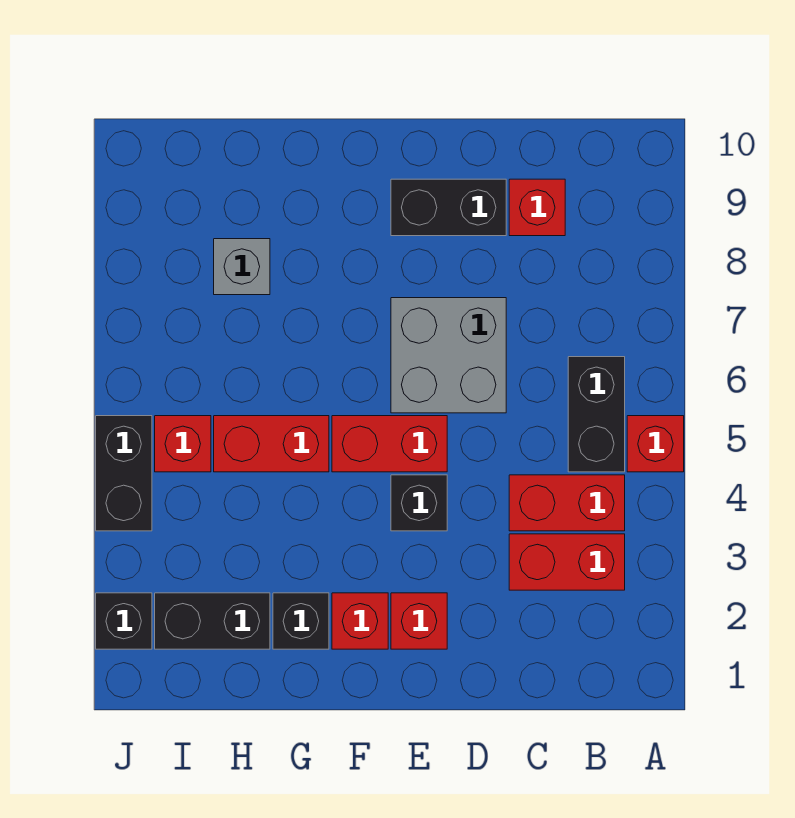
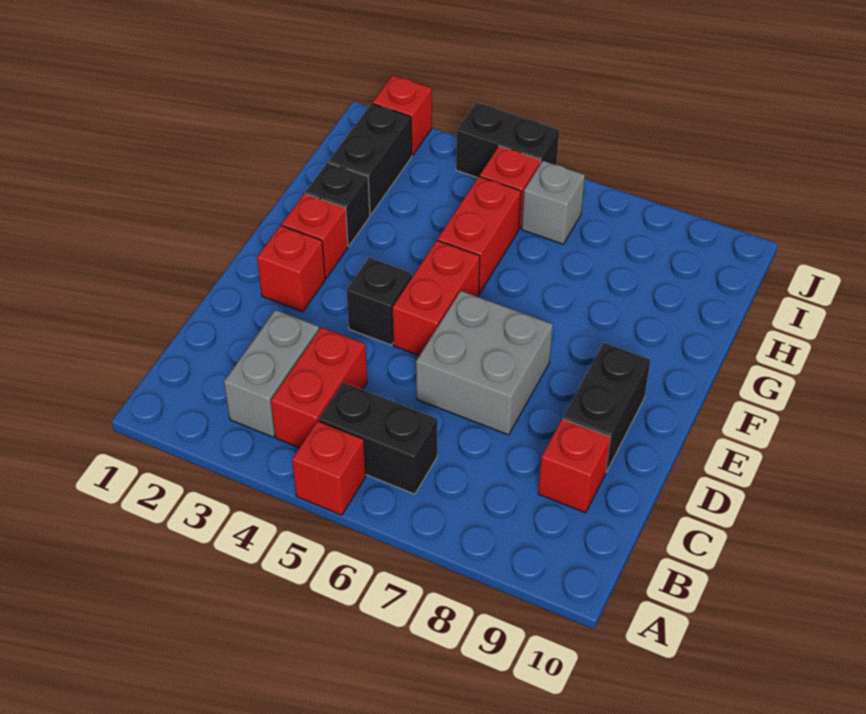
red brick B3:C3 level 1 -> grey brick B3:C3 level 1
grey brick H8 level 1 -> grey brick I6 level 1
black brick J2 level 1 -> red brick J2 level 1

